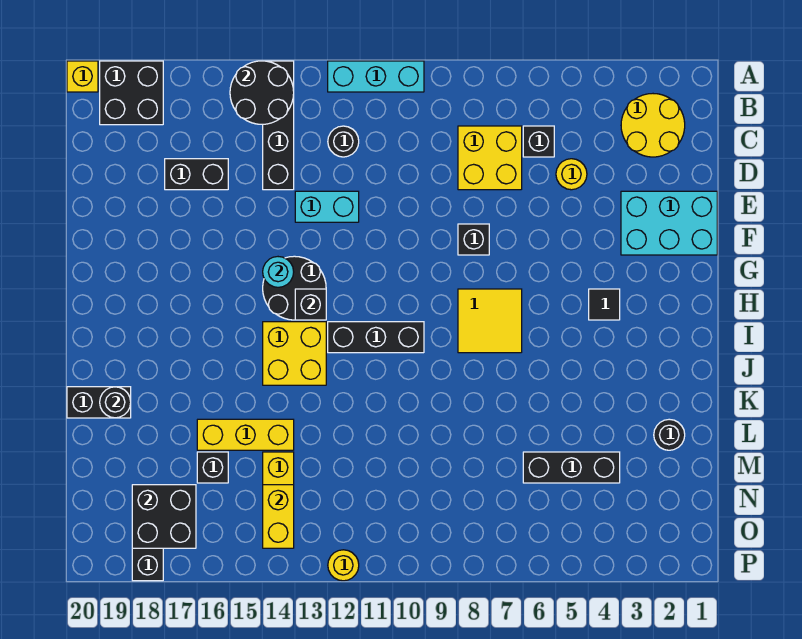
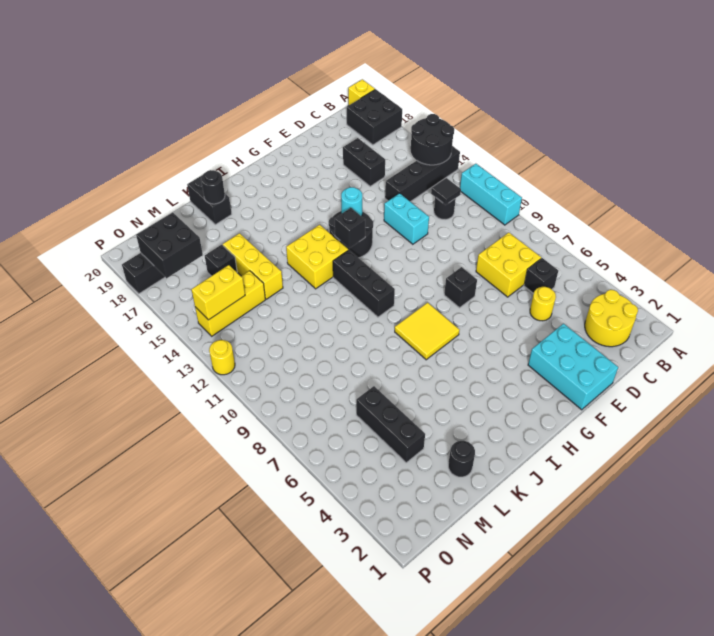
black tile H4 level 1 -> black tile C12 level 2

